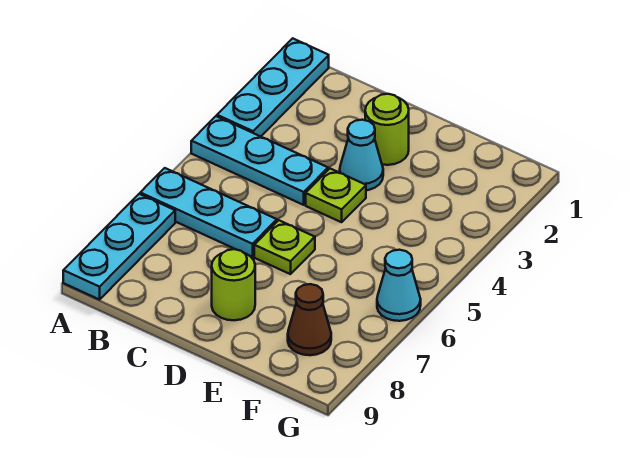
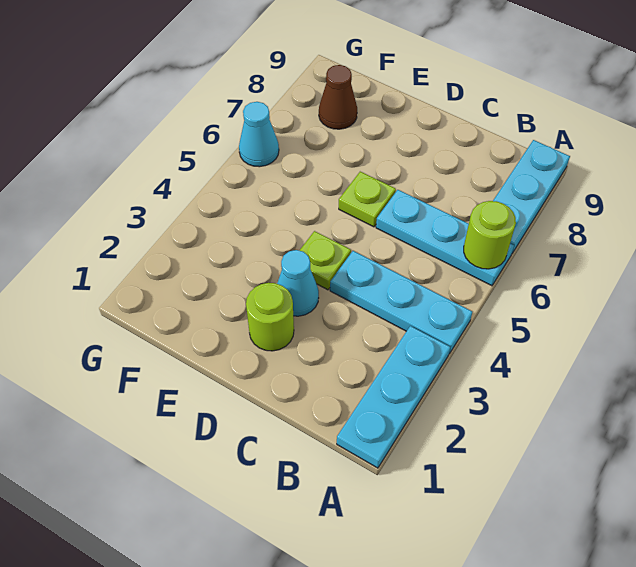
lime round brick D8 level 1 -> lime round brick A6 level 2

